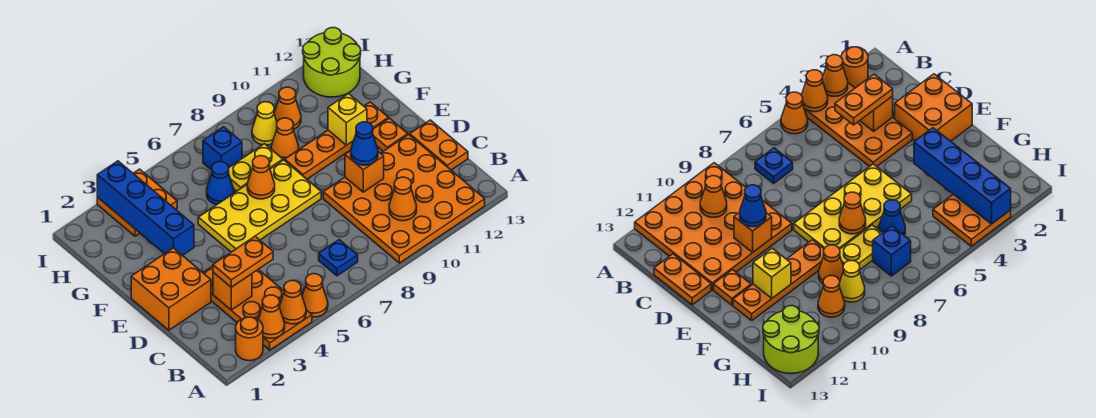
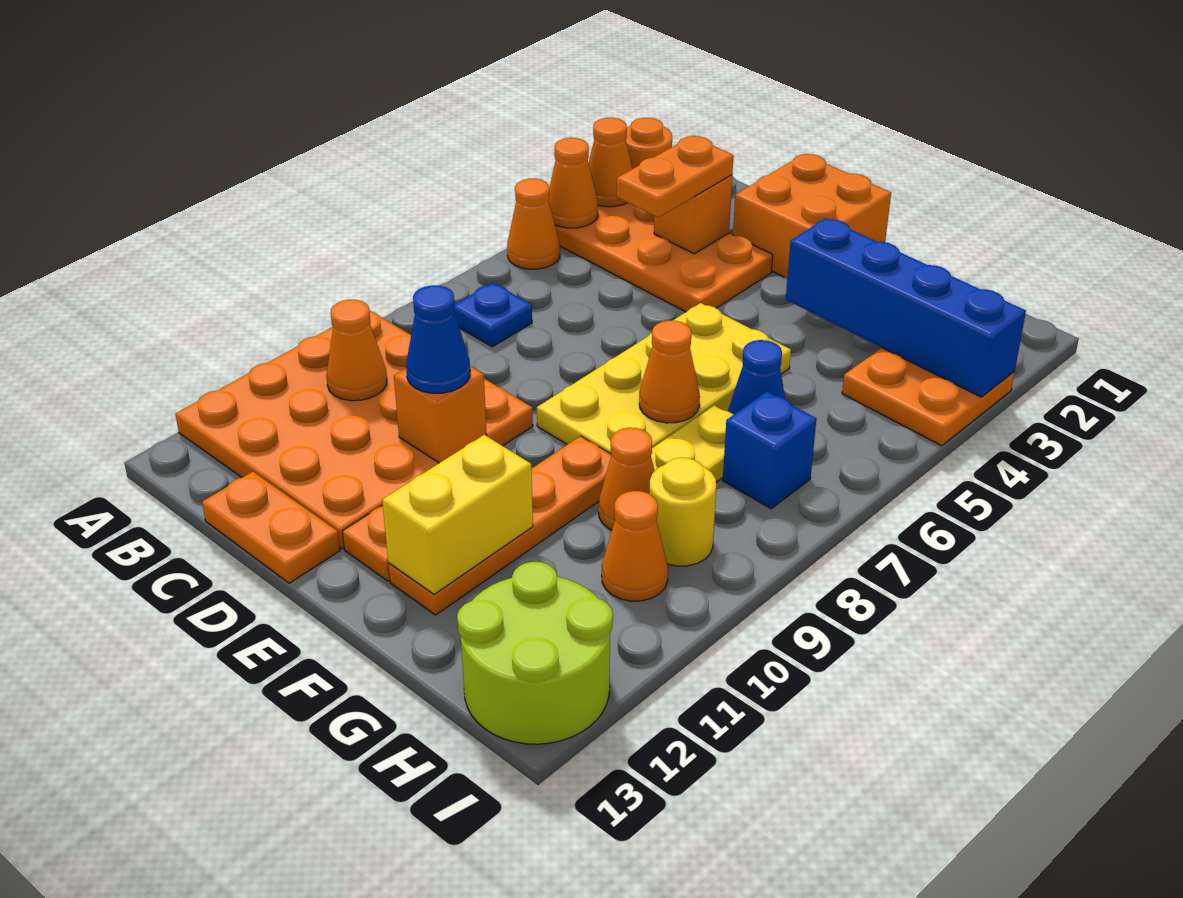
yellow brick F11 level 2 -> yellow brick F11:F12 level 2
yellow cone H9 level 1 -> yellow round brick H9 level 1

